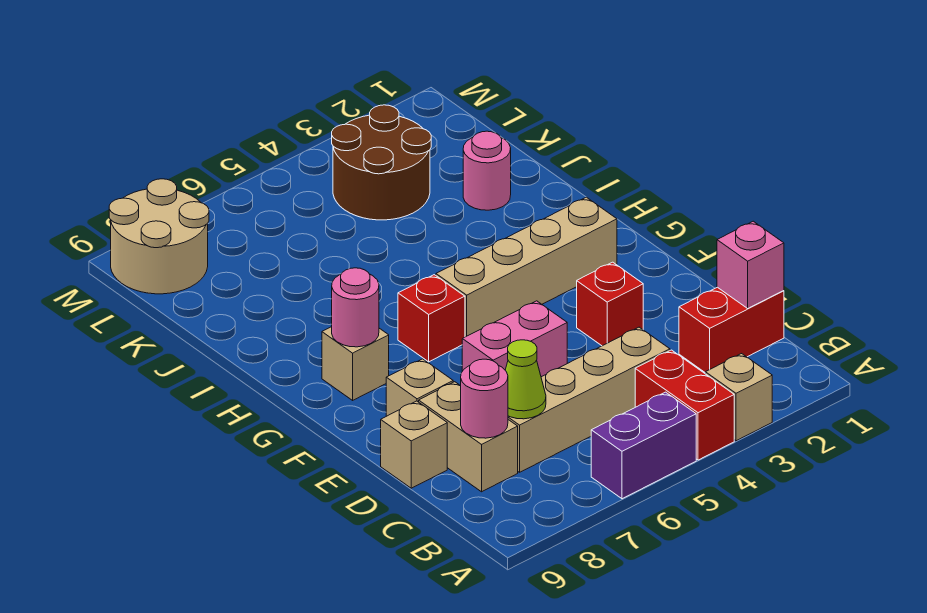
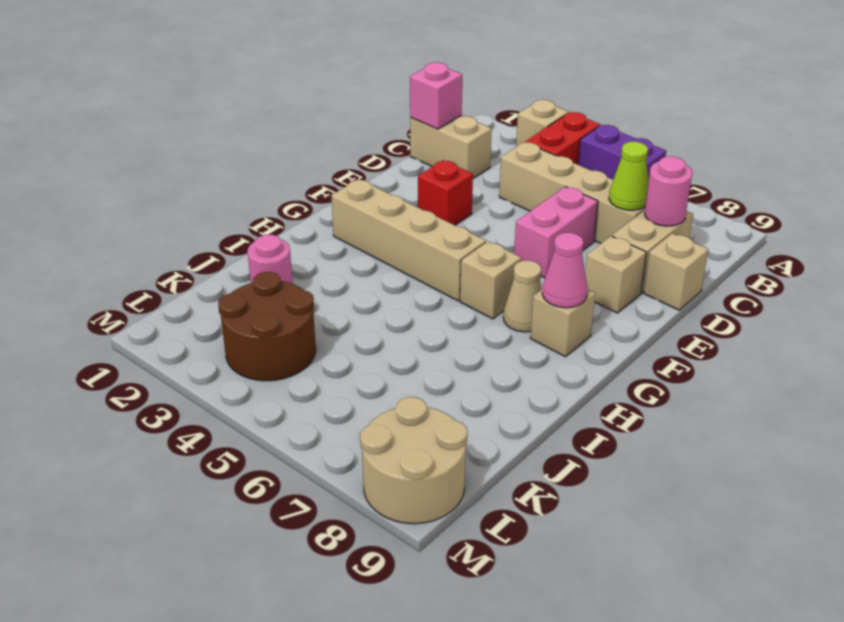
red brick C1:C2 level 1 -> tan brick C1:C2 level 1
pink brick E5:E6 level 1 -> pink brick D6:E6 level 1
red brick G6 level 1 -> tan brick G6 level 1
none -> tan cone G7 level 1
pink round brick G8 level 2 -> pink cone G8 level 2

